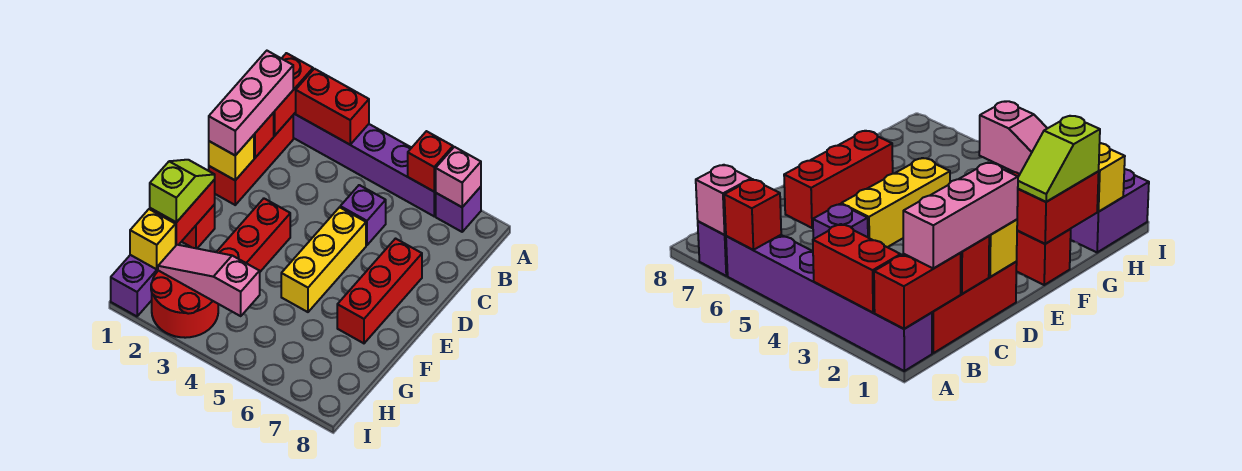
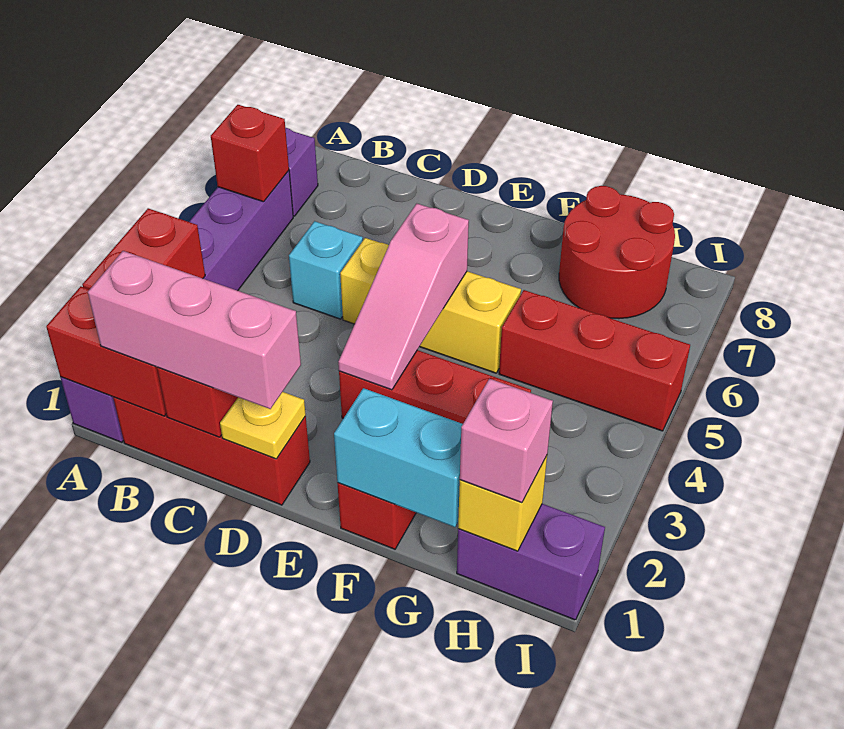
pink brick A7 level 2 -> pink brick H1 level 3
purple brick C5 level 1 -> cyan brick C5 level 1
yellow brick D1 level 2 -> yellow plate D1 level 2
red brick D7:F7 level 1 -> red brick G5:I5 level 1
red brick F1:G1 level 2 -> cyan brick F1:G1 level 2
lime slope F1:G1 level 3 top G -> none
red round brick H2:I3 level 1 -> red round brick G7:H8 level 1
pink slope H2:H4 level 2 top 4 -> pink slope E3:E5 level 2 top 5

